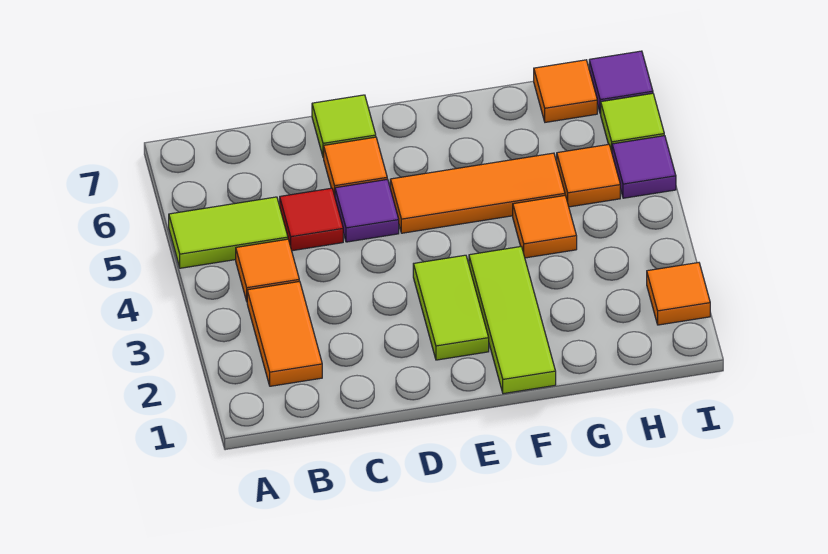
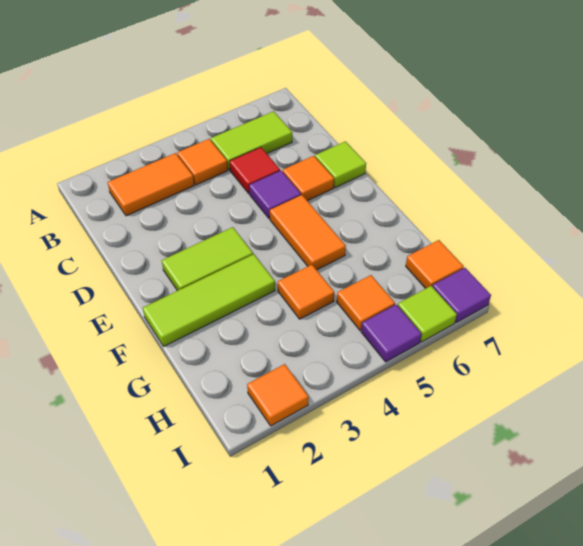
lime tile A5:B5 level 1 -> lime tile B5:B6 level 1
orange tile E5:G5 level 1 -> orange tile E5:F5 level 1

